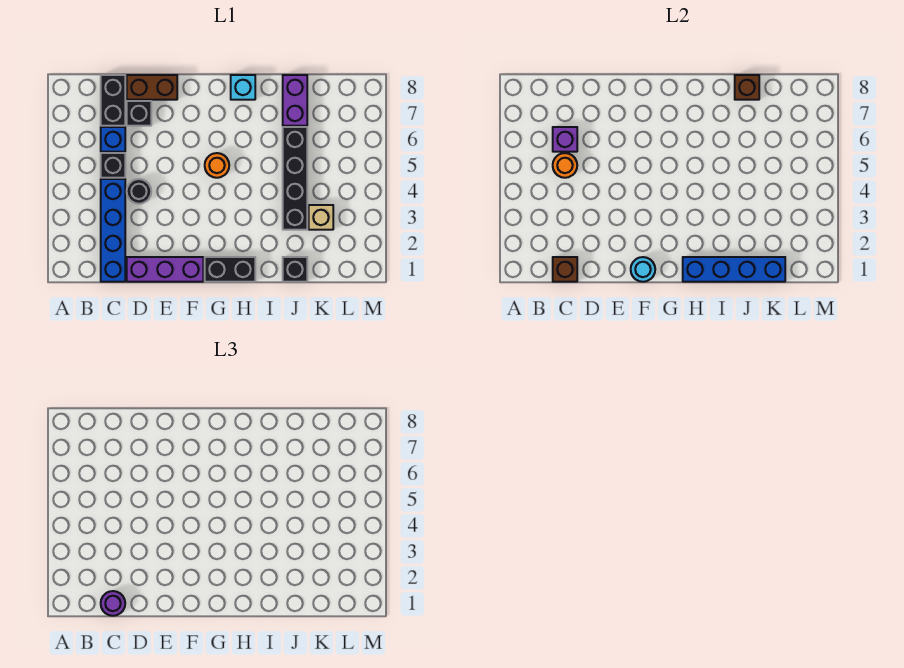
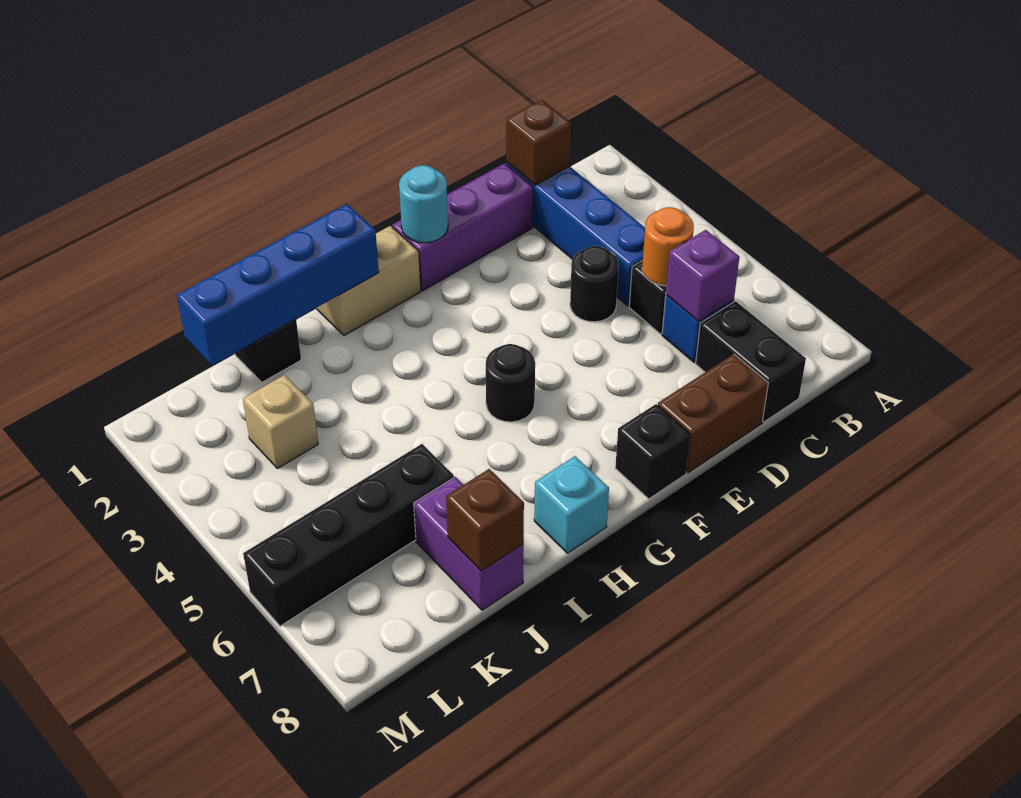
purple round brick C1 level 3 -> none
black brick D7 level 1 -> black brick F8 level 1
black brick G1:H1 level 1 -> tan brick G1:H1 level 1
orange round brick G5 level 1 -> black round brick G5 level 1
black brick J3:J6 level 1 -> black brick J6:M6 level 1

